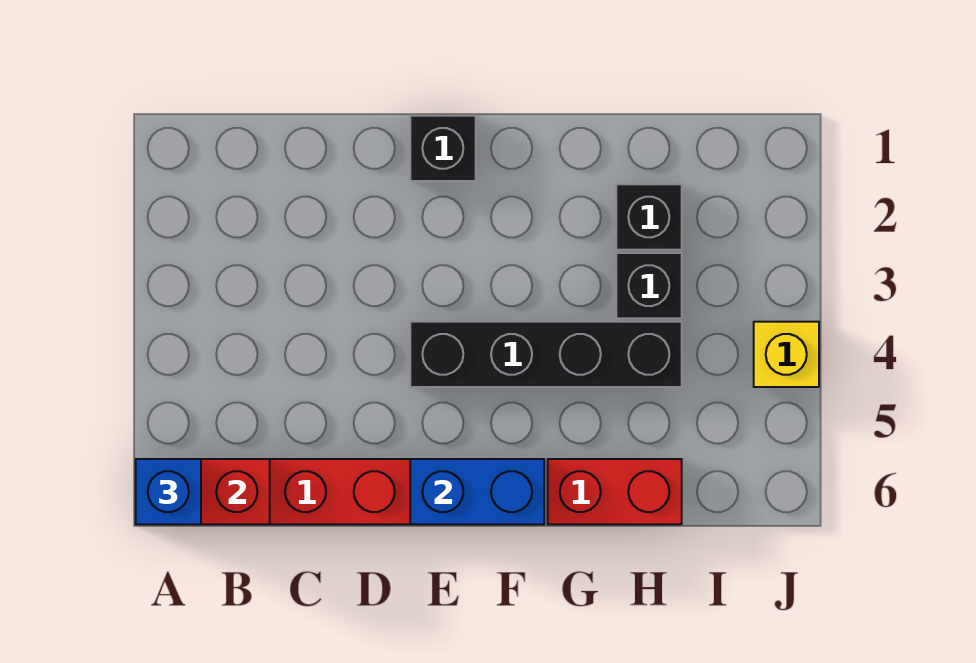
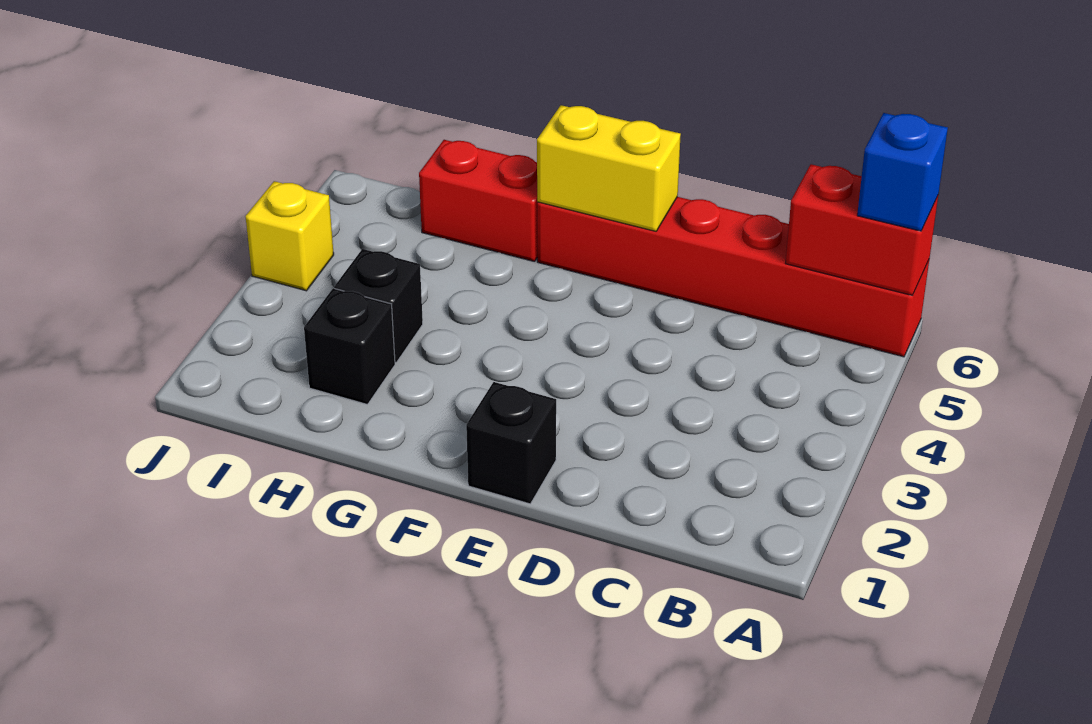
black brick E4:H4 level 1 -> none
blue brick E6:F6 level 2 -> yellow brick E6:F6 level 2

